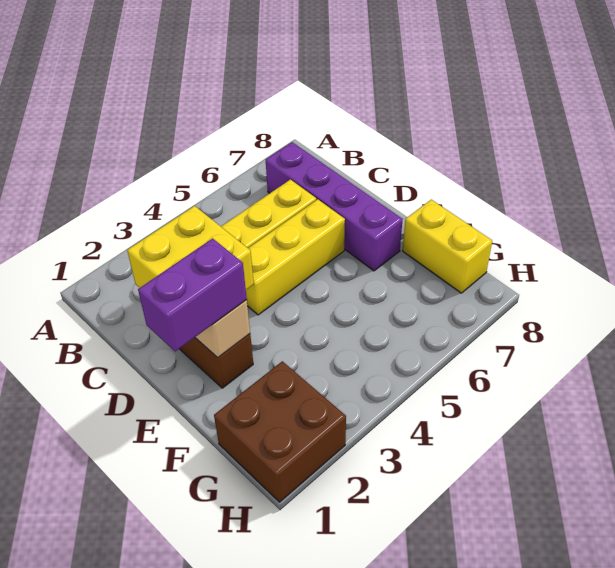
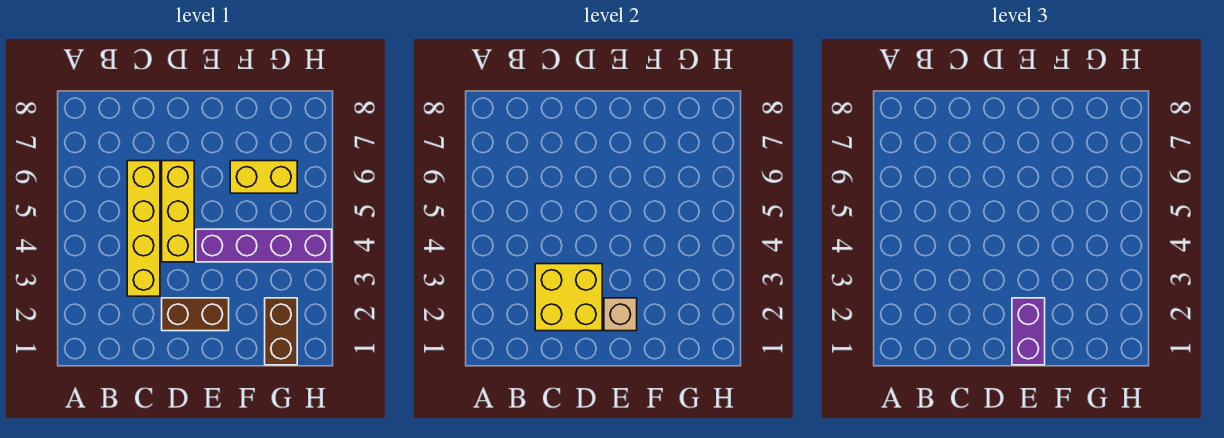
purple brick B7:E7 level 1 -> purple brick E4:H4 level 1
yellow brick F8:G8 level 1 -> yellow brick F6:G6 level 1
brown brick G1:H2 level 1 -> brown brick G1:G2 level 1

